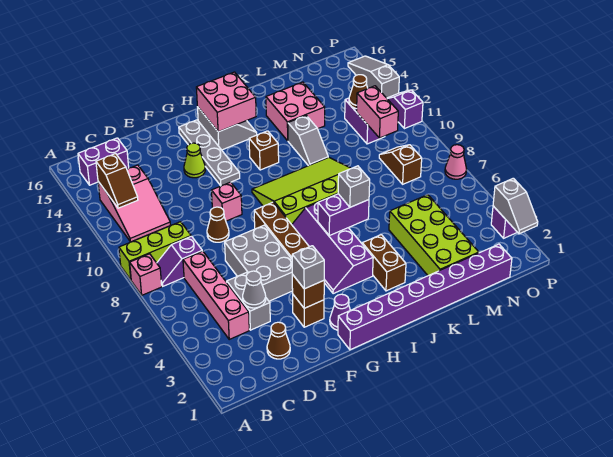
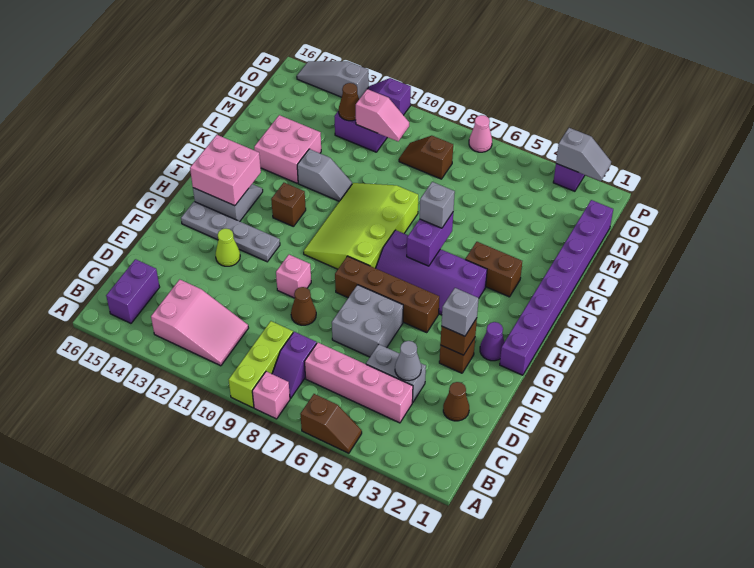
brown slope B12:B13 level 2 top 13 -> brown slope A5:A6 level 1 top 6
grey brick E5:F7 level 1 -> grey brick E6:F7 level 1
lime brick L2:M5 level 1 -> none
pink brick N10:N11 level 2 -> pink slope N10:N11 level 2 top 11

